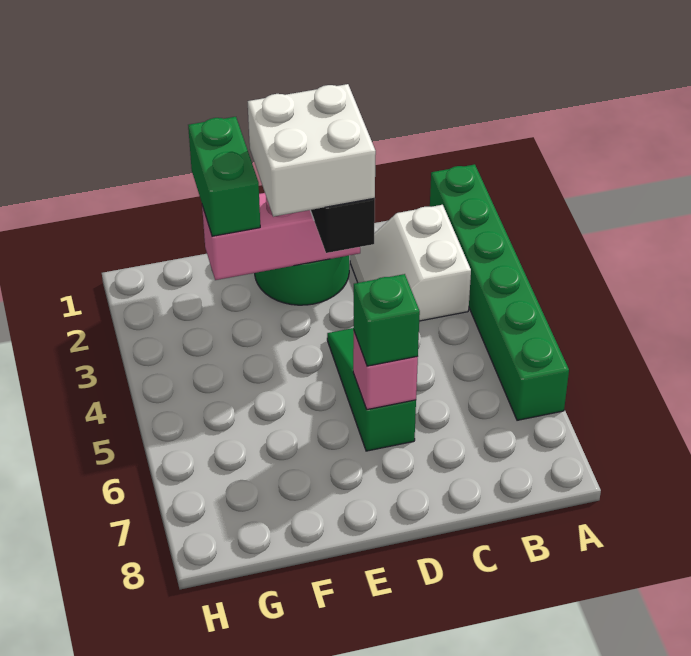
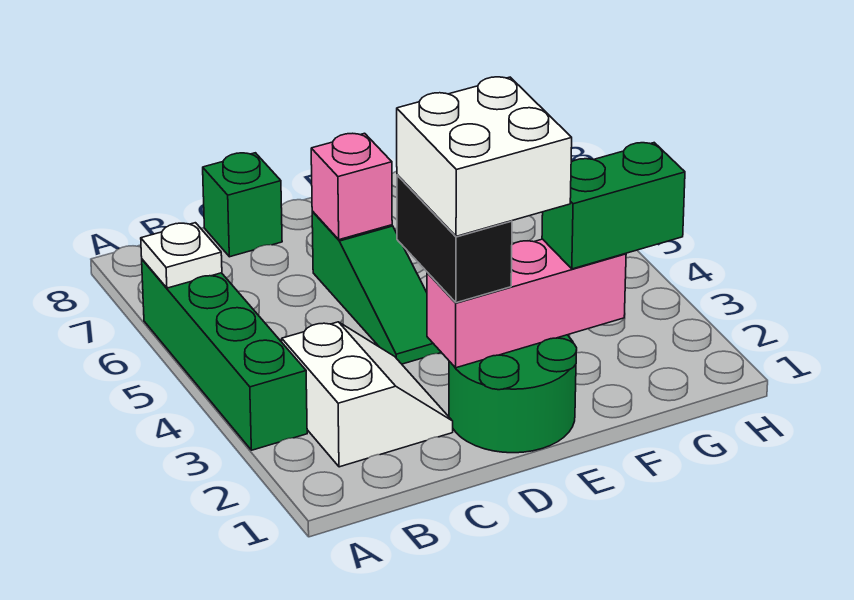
green brick A1:A6 level 1 -> green brick A3:A6 level 1
none -> white plate A6 level 2
green brick D6 level 3 -> green brick C8 level 1
green brick F1:F2 level 3 -> green brick F2:G2 level 3

